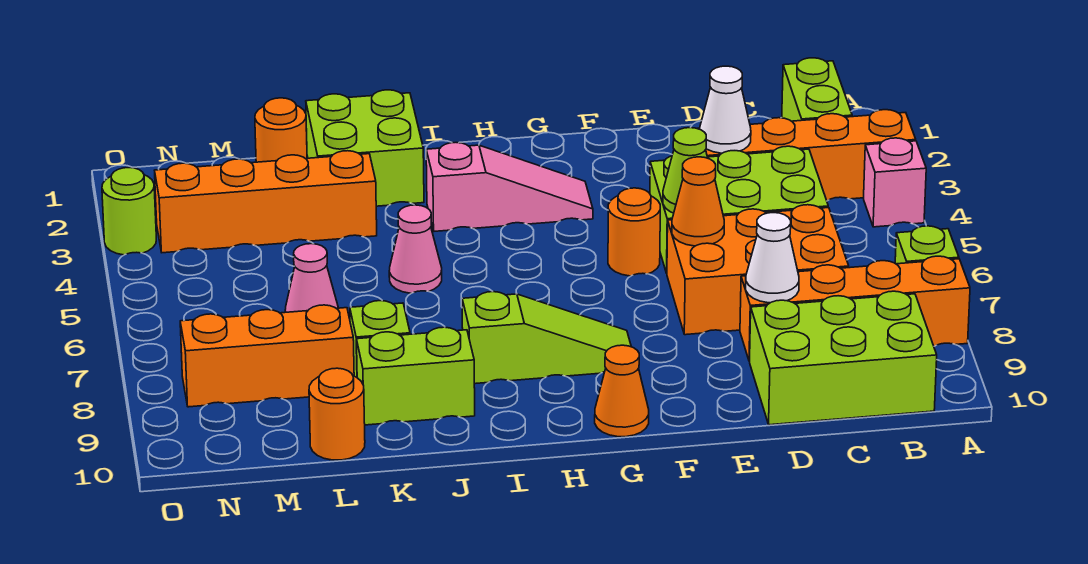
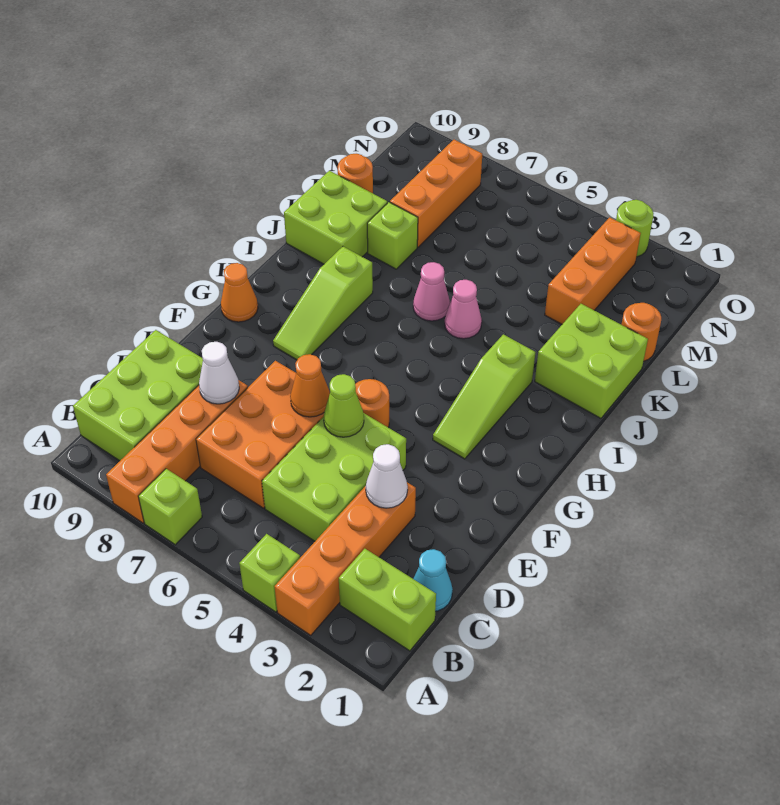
pink brick A4 level 1 -> lime brick A4 level 1
none -> cyan cone C1 level 1
pink slope G3:I3 level 1 top I -> lime slope G3:I3 level 1 top I
lime brick J9:K9 level 1 -> lime brick J9:K10 level 1
orange brick K3:N3 level 1 -> orange brick L3:N3 level 1
pink cone L6 level 1 -> pink cone J6 level 1

